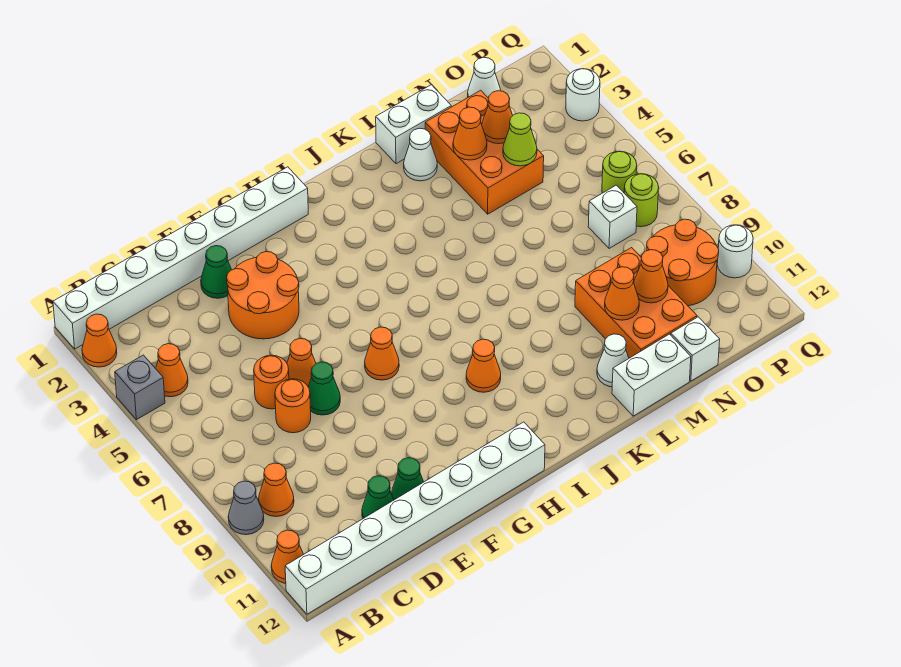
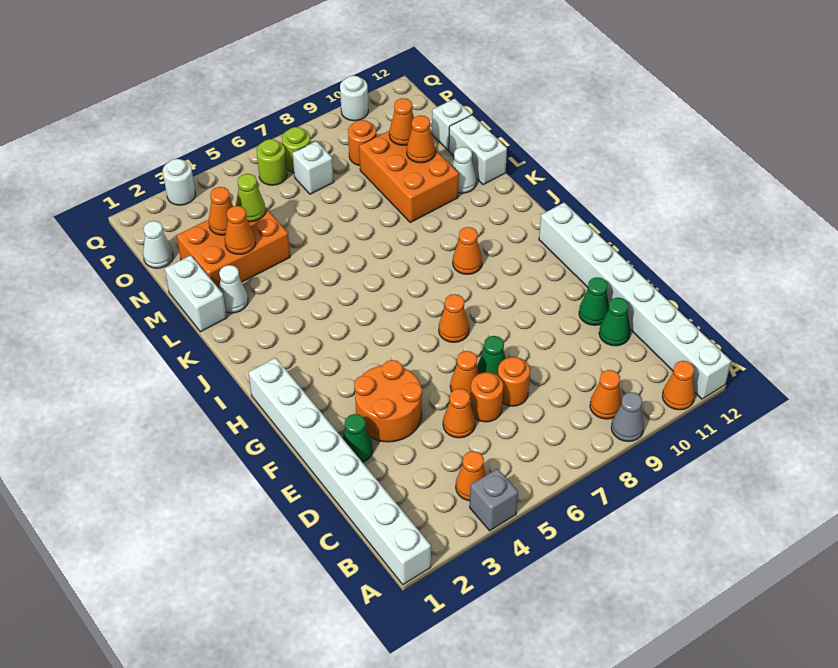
orange cone A2 level 1 -> orange cone D5 level 1
orange brick M9:N11 level 1 -> orange brick L9:N10 level 1
orange round brick O9:P10 level 1 -> orange round brick O9 level 1

